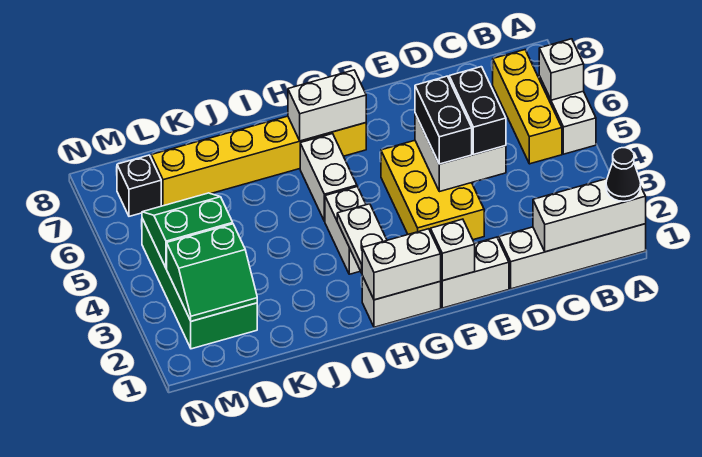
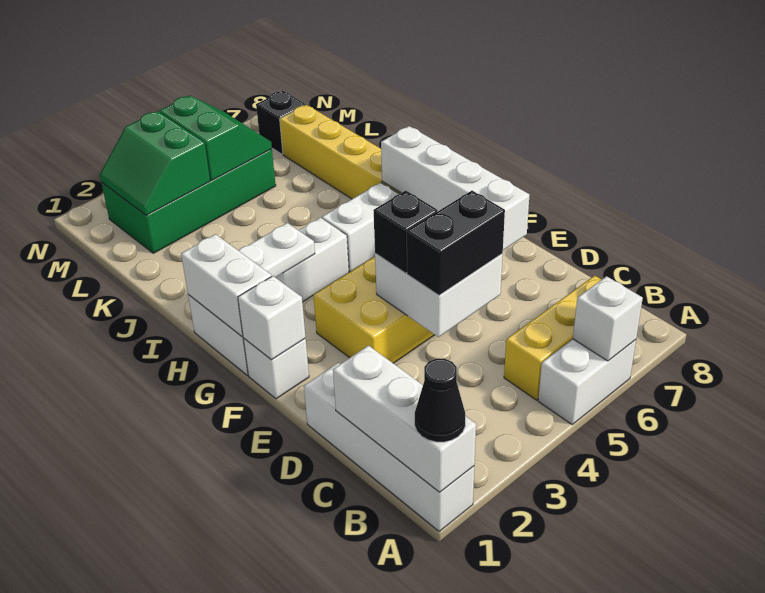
white brick E1:F1 level 1 -> white brick F1 level 1
black brick E4:E5 level 3 -> black brick E4 level 3
white brick G7:H7 level 2 -> white brick E7:H7 level 2

